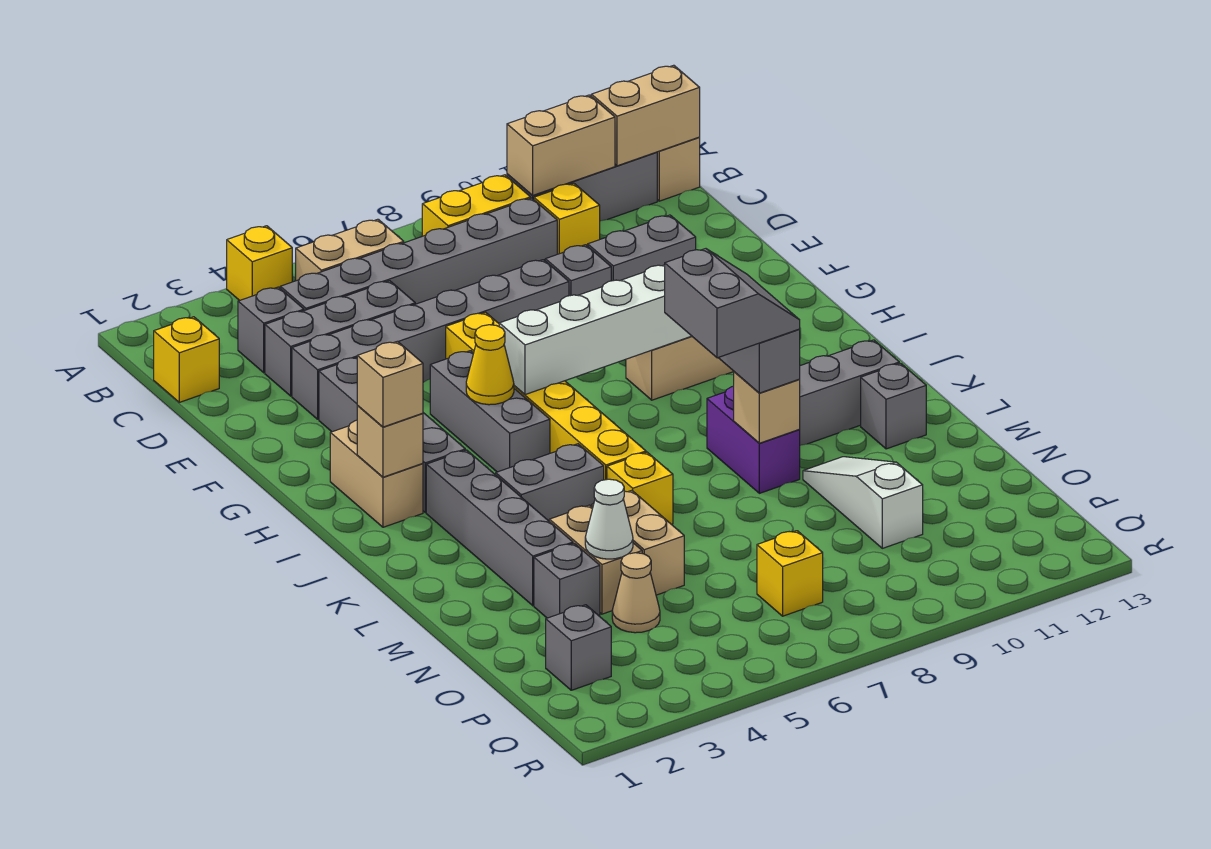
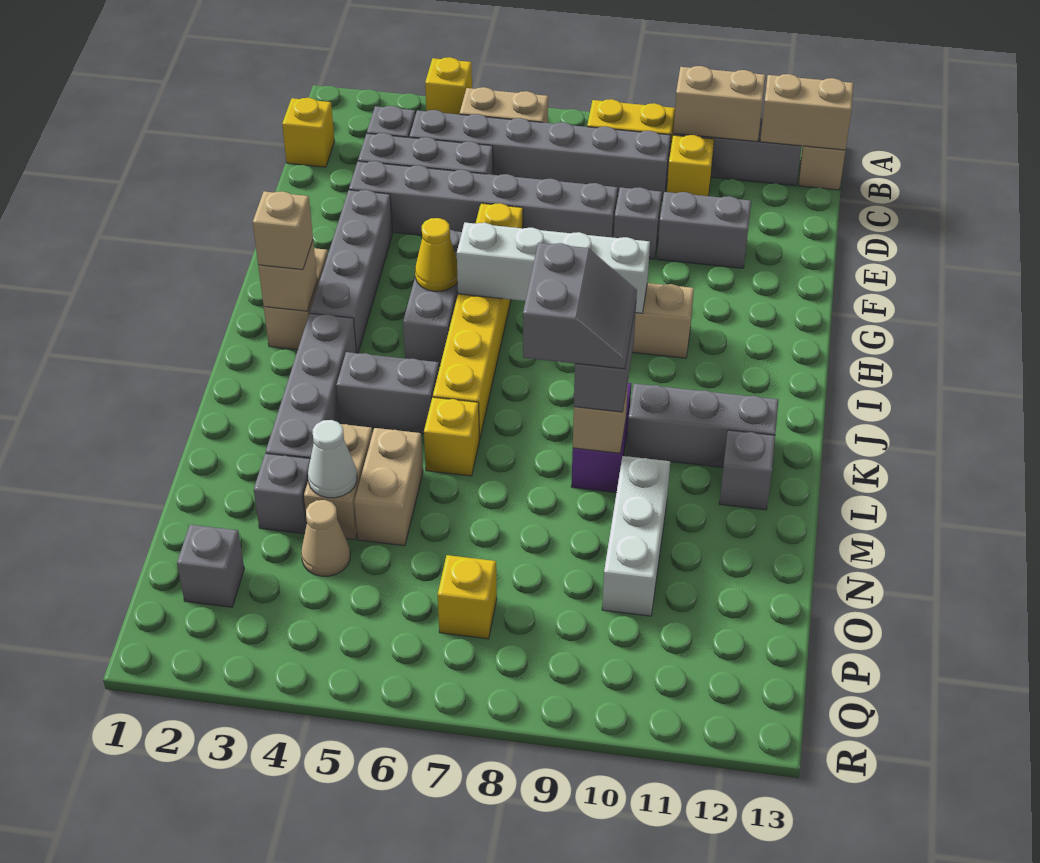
white slope M10:O10 level 1 top O -> white brick M10:O10 level 1

